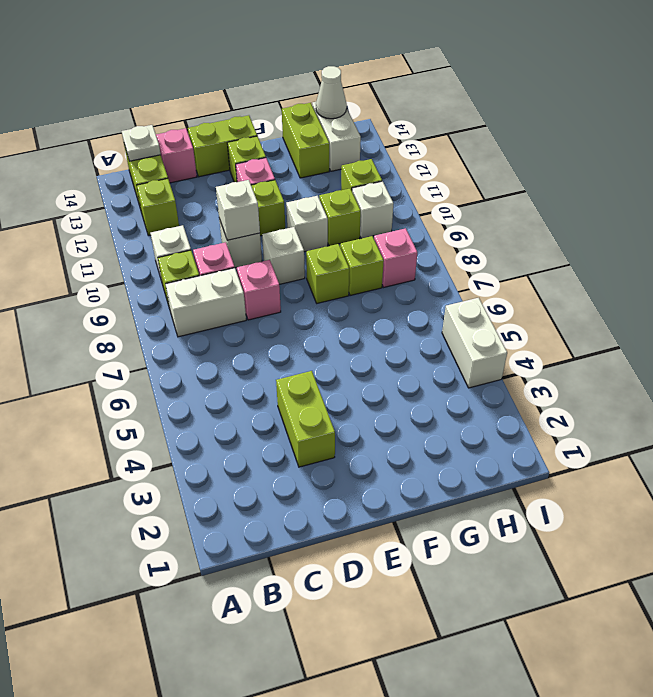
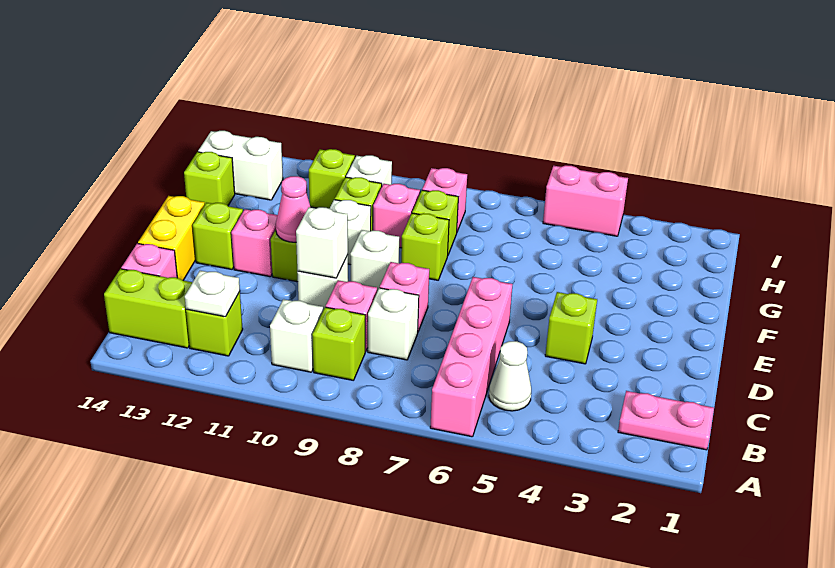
none -> pink brick A6:D6 level 1
none -> pink plate B1:B2 level 1
white brick B8:C8 level 1 -> white brick C8 level 1
white plate B14 level 2 -> white plate B12 level 2
lime brick D3:D4 level 1 -> lime brick D4 level 1
lime brick D14:E14 level 1 -> yellow brick D14:E14 level 1
none -> pink cone E11 level 2
none -> pink brick G9 level 1
lime brick G13:G14 level 1 -> lime brick G14 level 1
white cone H14 level 2 -> white cone B5 level 1
white brick I4:I5 level 1 -> pink brick I4:I5 level 1

